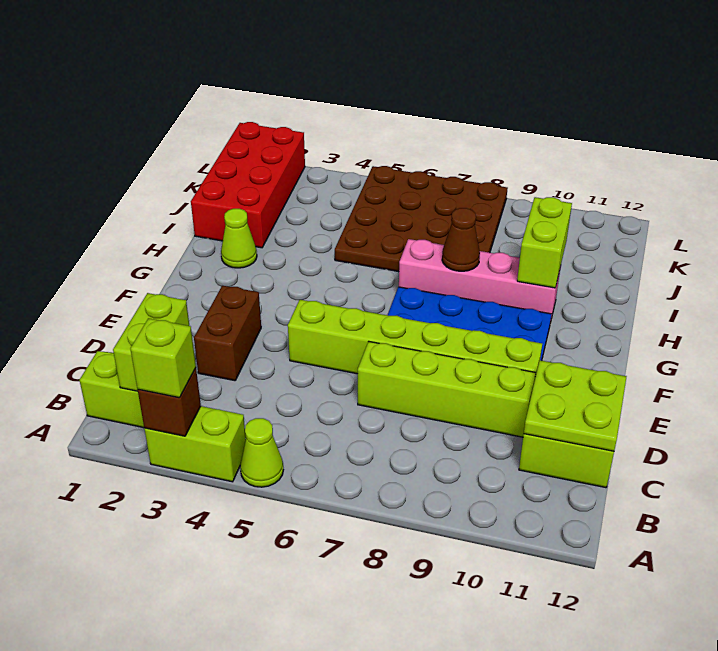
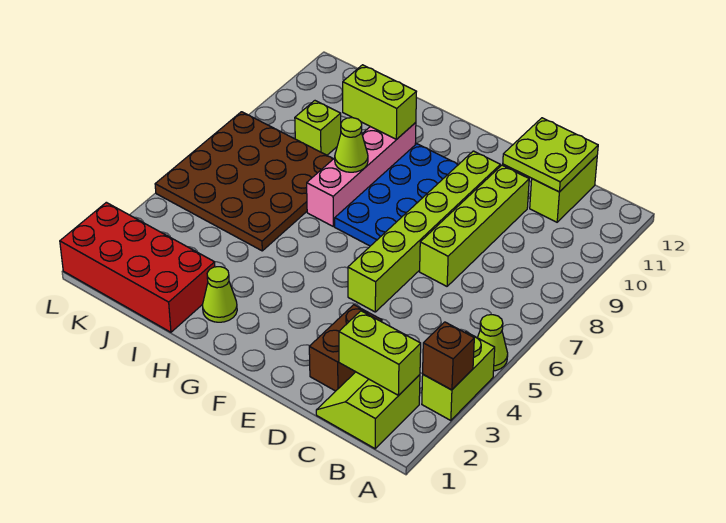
lime brick A3 level 3 -> lime brick J9 level 1
brown brick D3:E3 level 1 -> brown brick D2:D3 level 1
brown cone H8 level 2 -> lime cone H8 level 2

